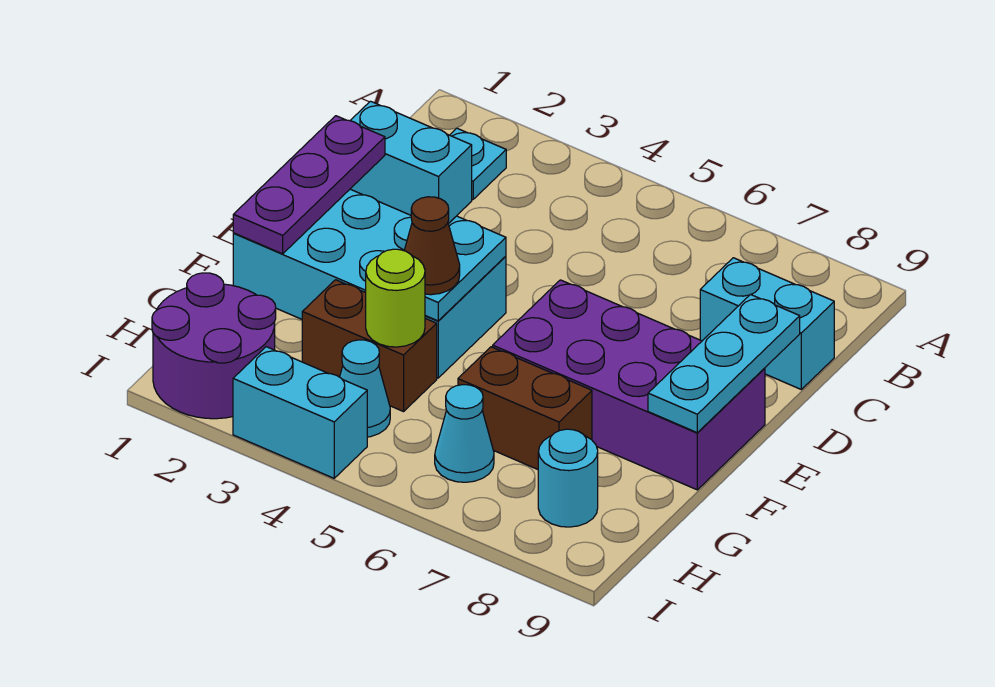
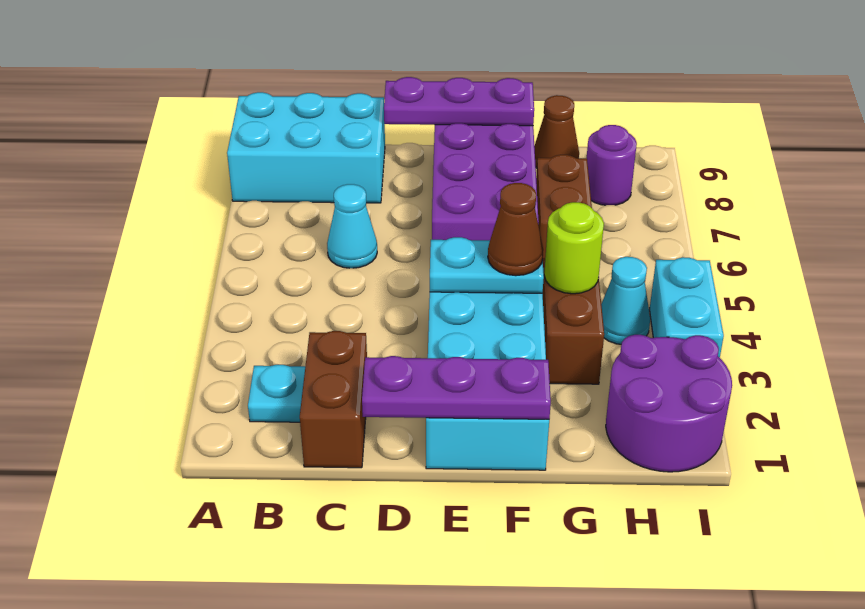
cyan brick C1:C2 level 1 -> brown brick C1:C2 level 1
cyan brick C8:C9 level 1 -> cyan brick A8:C9 level 1
cyan plate D9:F9 level 2 -> purple plate D9:F9 level 2
none -> brown cone G9 level 1
cyan cone H6 level 1 -> cyan cone C6 level 1
cyan round brick H8 level 1 -> purple round brick H8 level 1

